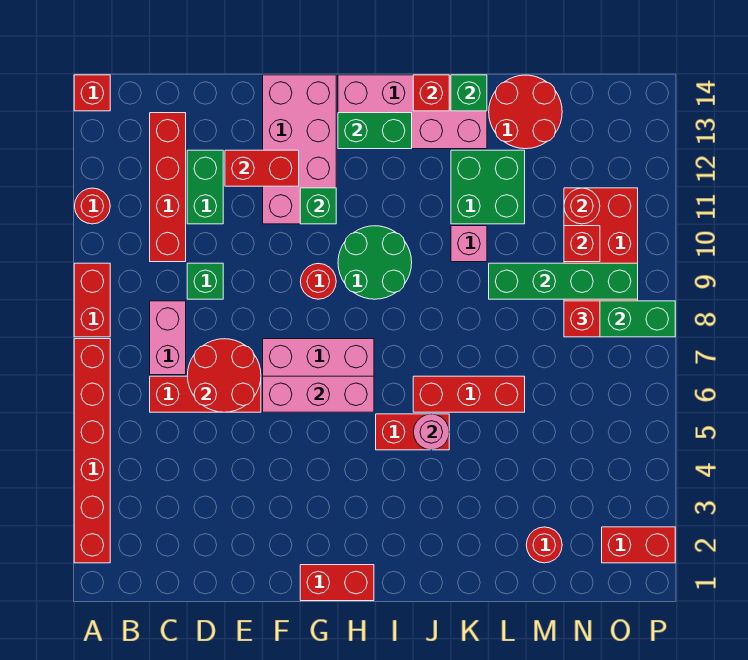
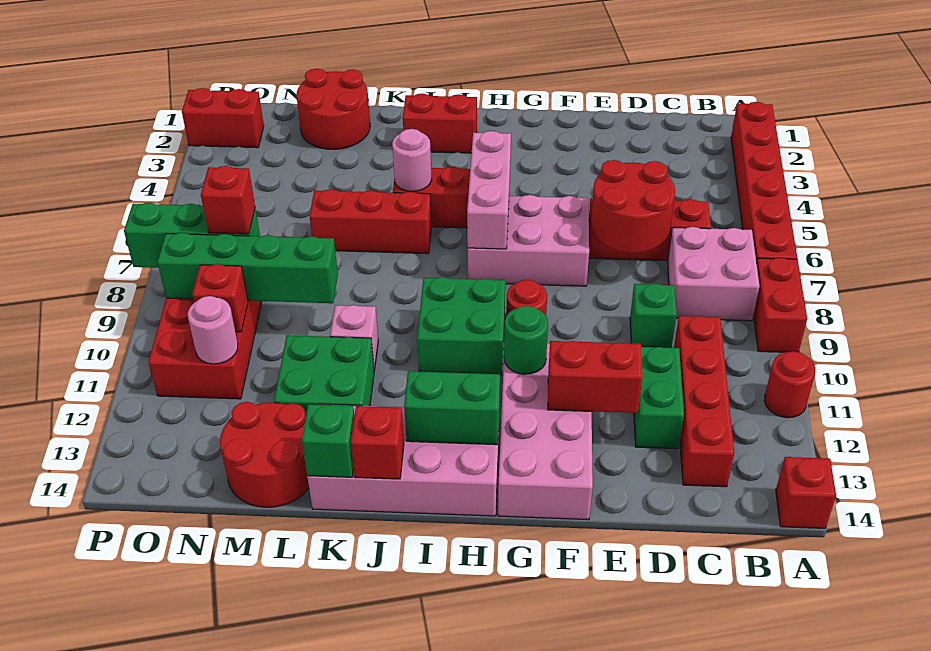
pink brick C7:C8 level 1 -> pink brick B7:C8 level 1
pink brick F6:H6 level 2 -> pink brick H5:H7 level 2
red brick G1:H1 level 1 -> red brick I2:J2 level 1
green brick G11 level 2 -> green round brick G11 level 2
green round brick H9:I10 level 1 -> green brick H9:I10 level 1
red round brick M2 level 1 -> red round brick L1:M2 level 1
red round brick N11 level 2 -> pink round brick N11 level 2

